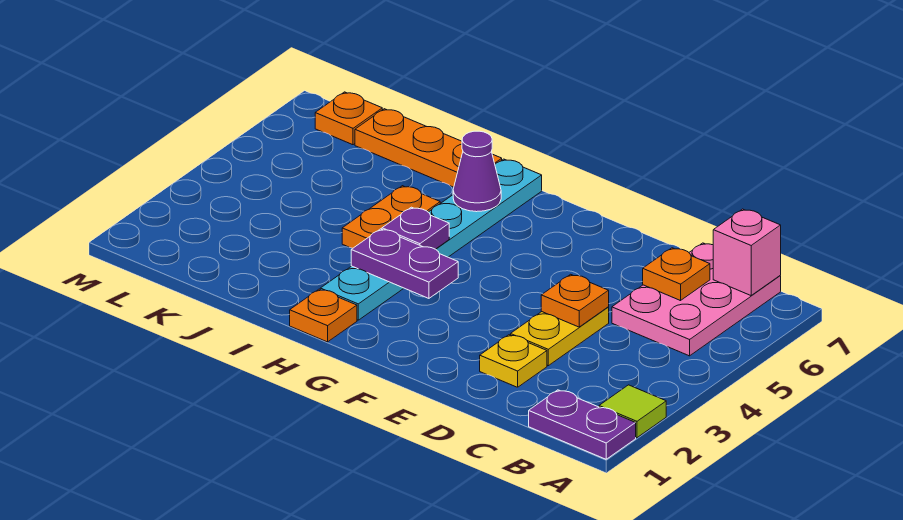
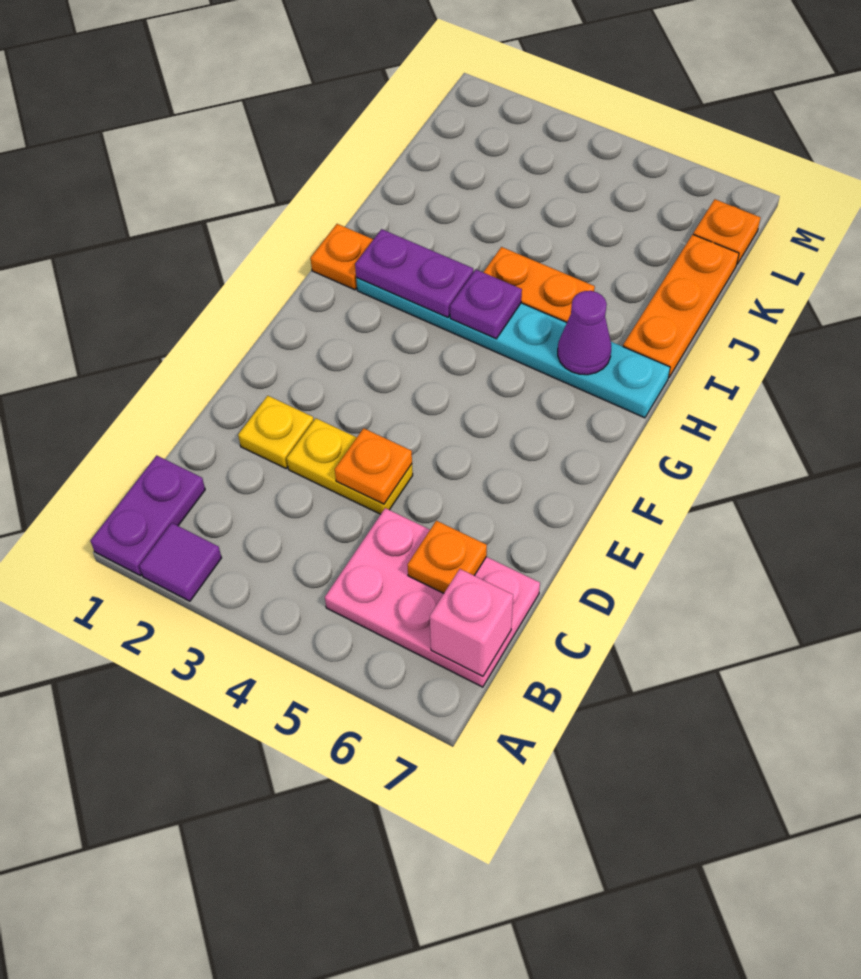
lime tile A2 level 1 -> purple tile A2 level 1
purple plate G3:H3 level 2 -> purple plate H2:H3 level 2

